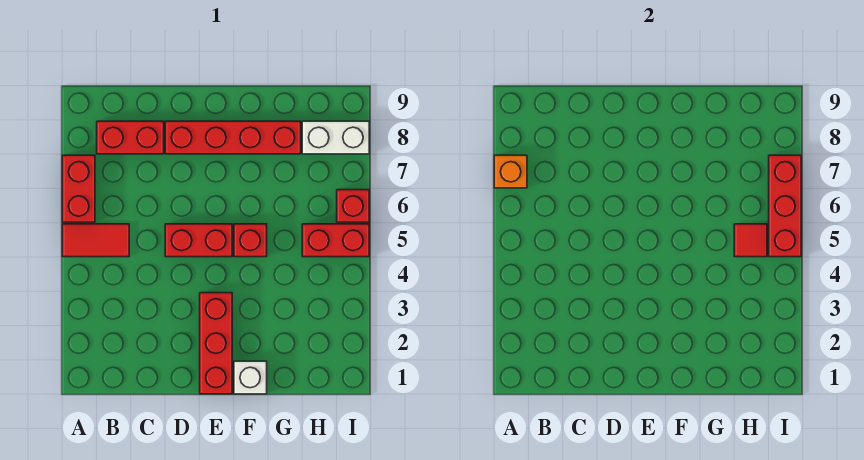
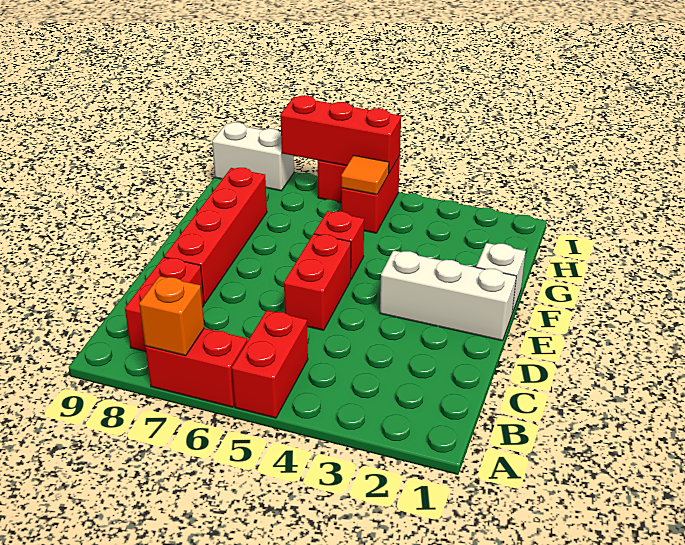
red tile A5:B5 level 1 -> red brick A5:B5 level 1
red brick E1:E3 level 1 -> white brick E1:E3 level 1
red tile H5 level 2 -> orange tile H5 level 2
white brick H8:I8 level 1 -> white brick I8:I9 level 1

